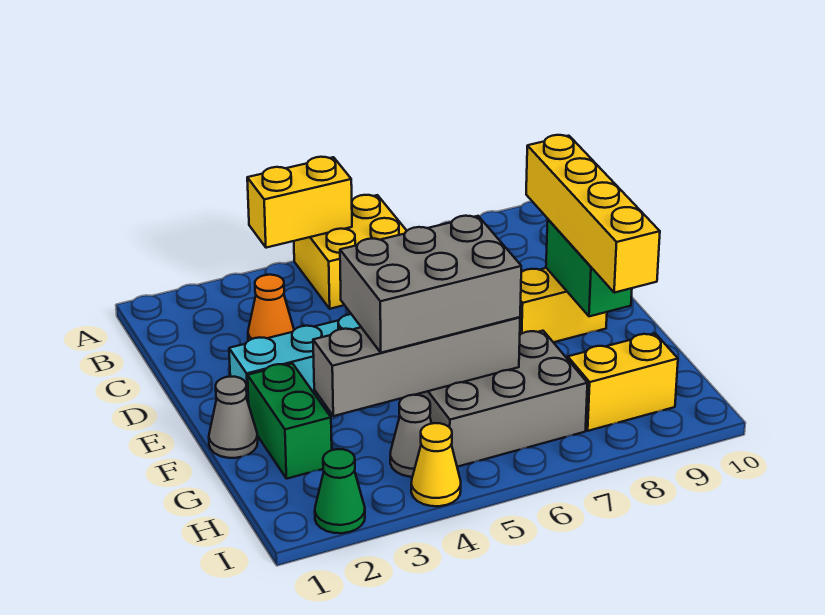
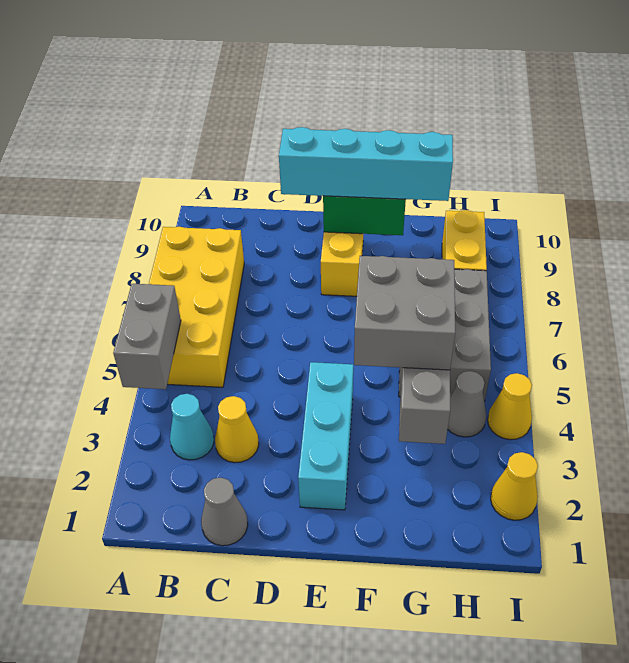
yellow brick A4:A5 level 2 -> grey brick A4:A5 level 2
yellow brick A5:B6 level 1 -> yellow brick A5:B8 level 1
none -> cyan cone B3 level 1
orange cone C3 level 1 -> yellow cone C3 level 1
yellow brick D9:G9 level 3 -> cyan brick D9:G9 level 3
grey cone F1 level 1 -> grey cone C1 level 1
green brick F2:G2 level 1 -> none
grey brick F4:G6 level 3 -> grey brick F4:G5 level 3
green cone I2 level 1 -> yellow cone I2 level 1

